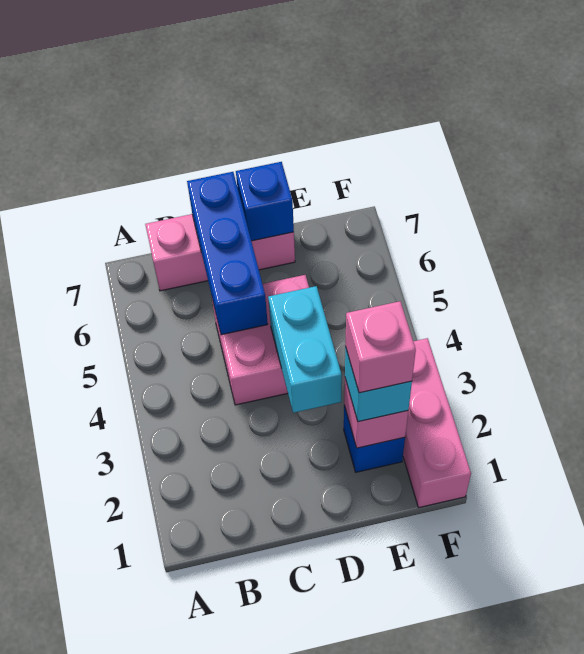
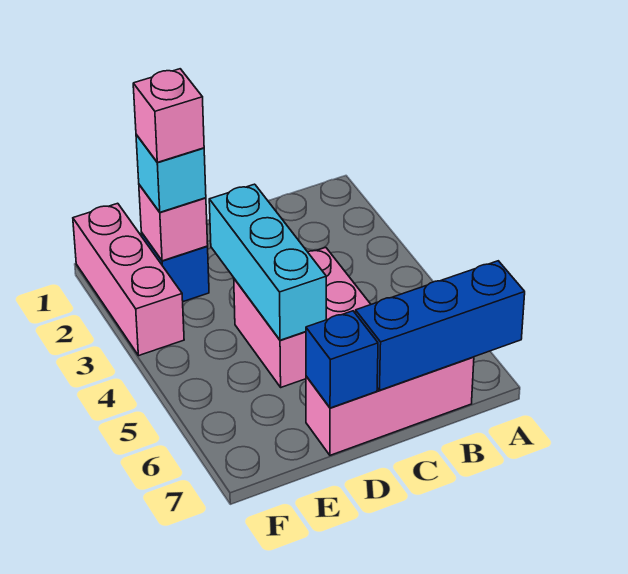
blue brick C5:C7 level 2 -> blue brick A7:C7 level 2
cyan brick D3:D4 level 2 -> cyan brick D3:D5 level 2

